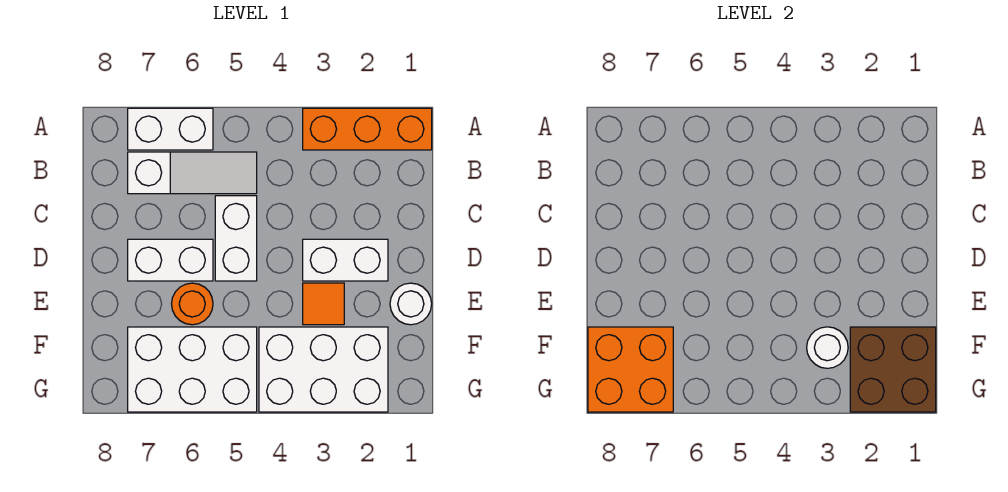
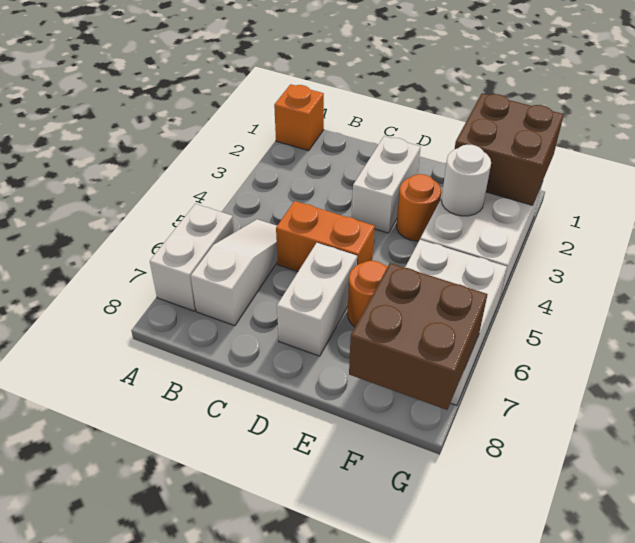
orange brick A1:A3 level 1 -> orange brick A1 level 1
white brick C5:D5 level 1 -> orange brick C5:D5 level 1
white round brick E1 level 1 -> none
orange tile E3 level 1 -> orange round brick E3 level 1
orange brick F7:G8 level 2 -> brown brick F7:G8 level 2

